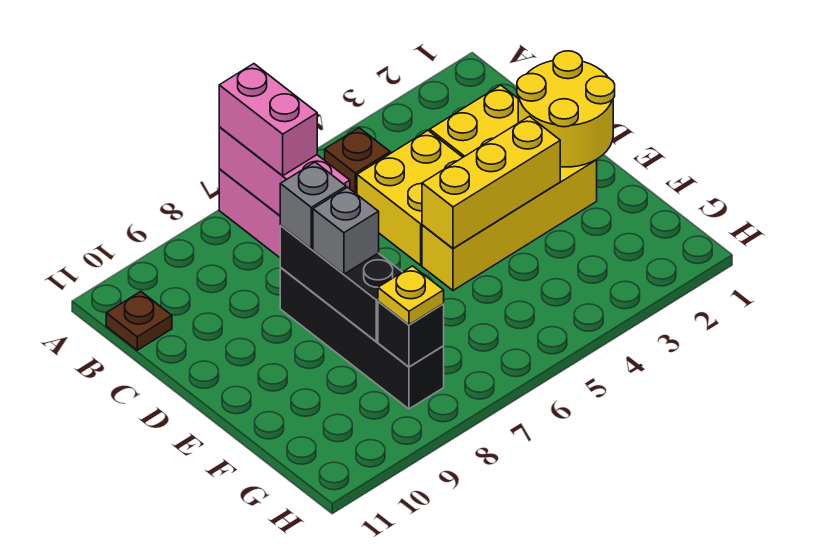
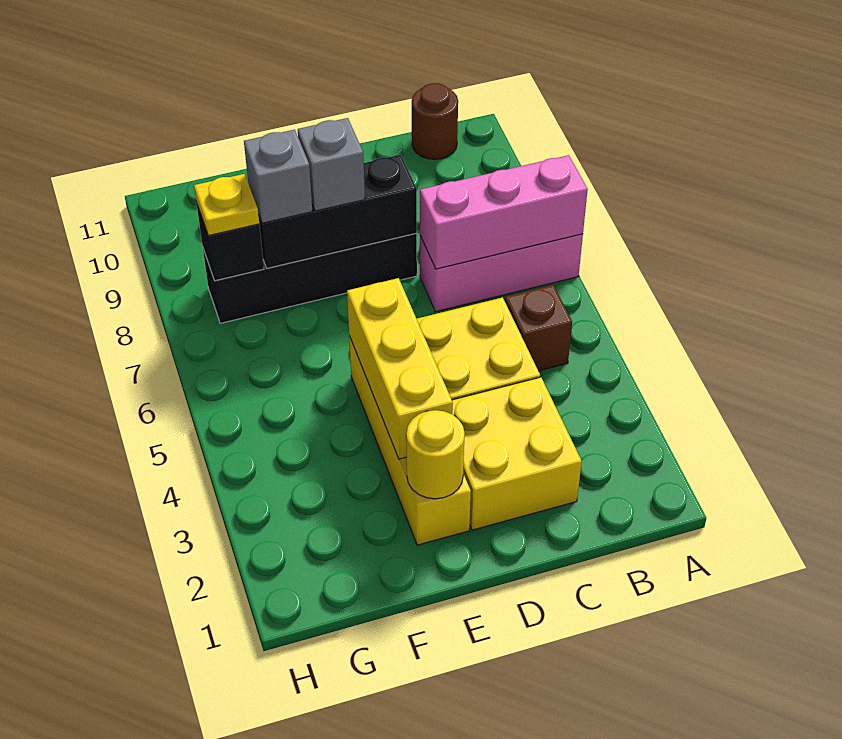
pink brick A7:B7 level 3 -> none
brown plate B11 level 1 -> brown round brick B11 level 1
yellow round brick D1:E2 level 2 -> yellow round brick E2 level 2
grey brick D8 level 3 -> grey brick F8 level 3

